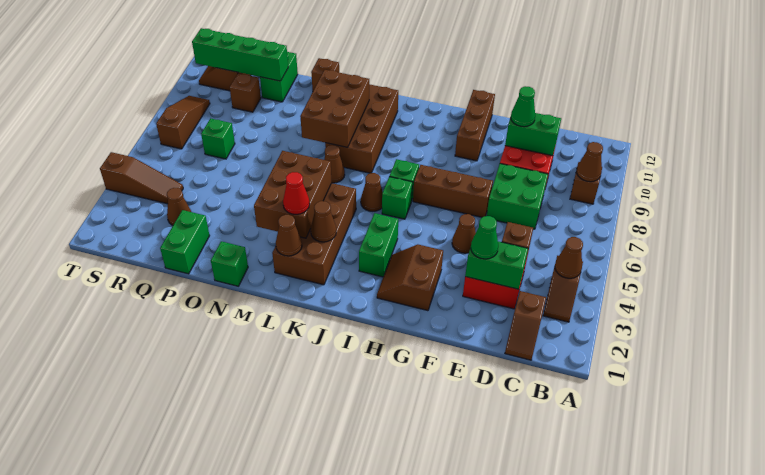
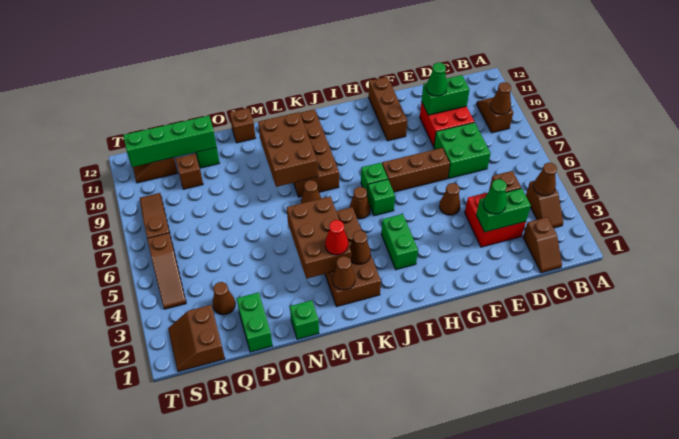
brown slope G2:H3 level 1 top G -> brown slope R1:S2 level 1 top R
green brick Q7 level 1 -> none
brown slope R4:T4 level 1 top T -> brown slope S4:S6 level 1 top 6

